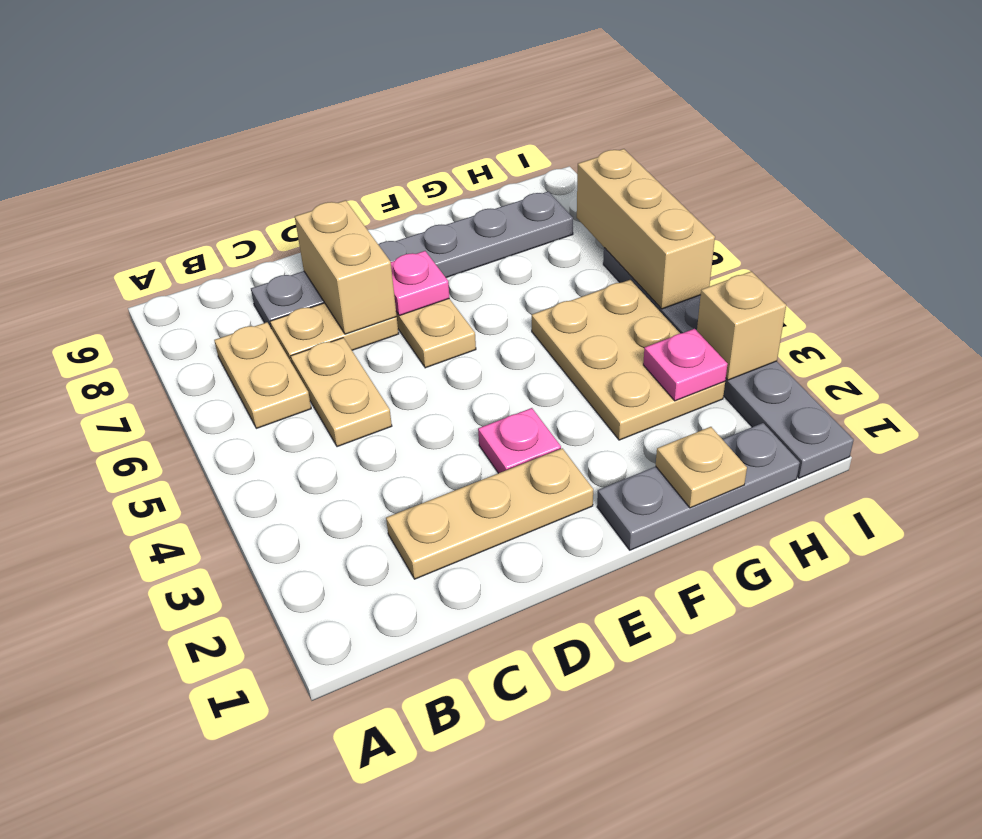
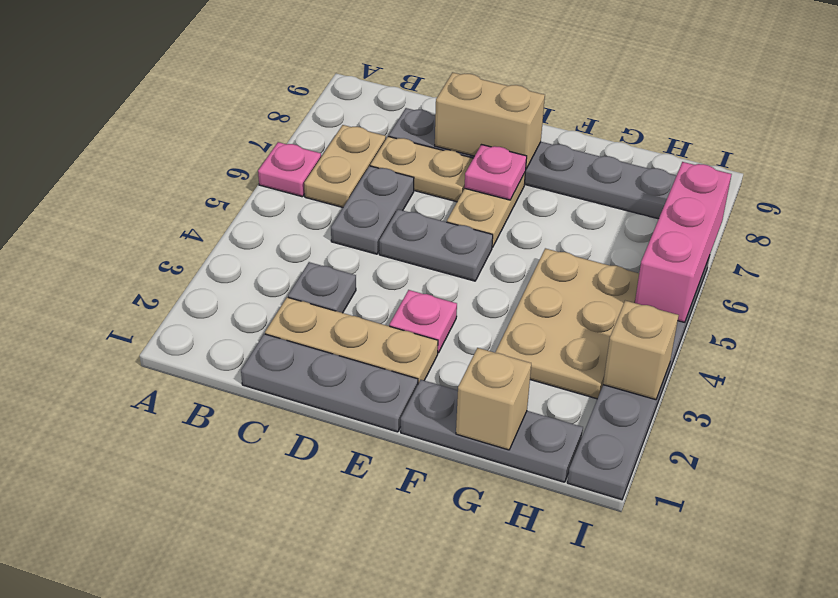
none -> grey plate C1:E1 level 1
none -> grey plate C3 level 1
tan plate C5:C6 level 1 -> grey plate C5:C6 level 1
none -> grey plate D5:E5 level 1
tan brick D7:D8 level 2 -> tan brick D8:E8 level 2
tan plate G1 level 2 -> tan brick G1 level 2
pink plate H3 level 2 -> pink plate A6 level 1
tan brick I5:I7 level 2 -> pink brick I5:I7 level 2

